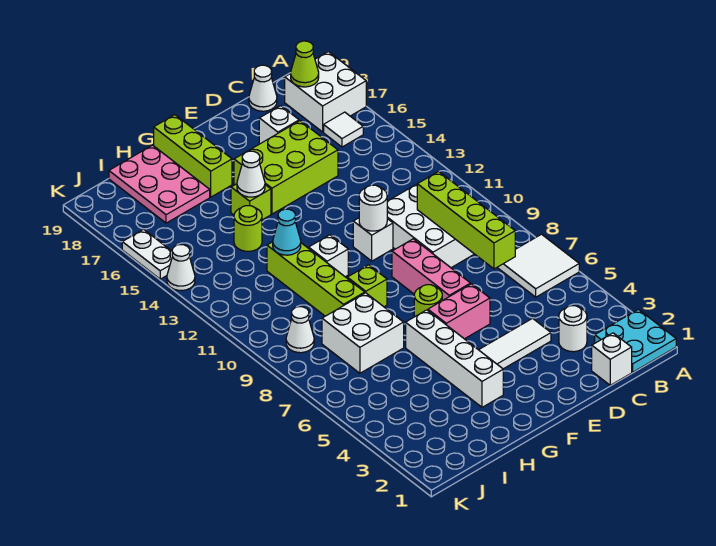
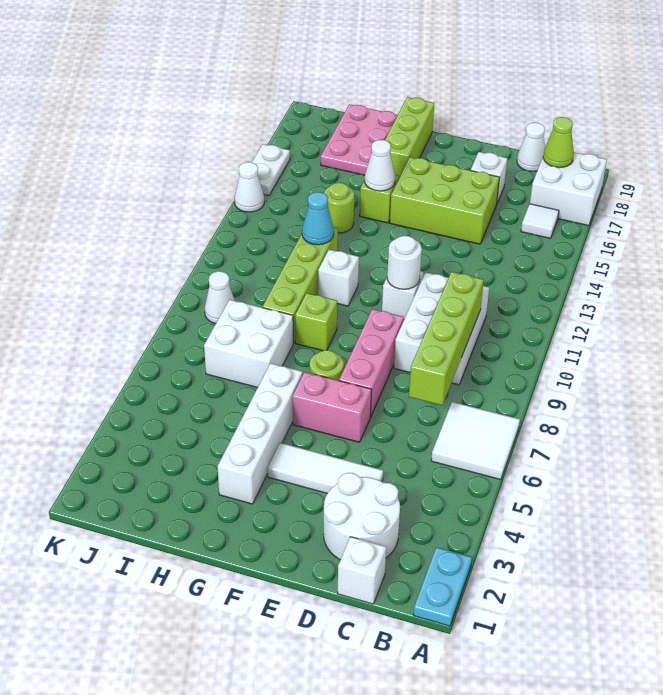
cyan plate A1:B2 level 1 -> cyan plate A1:A2 level 1
white round brick C3 level 1 -> white round brick C2:D3 level 1

